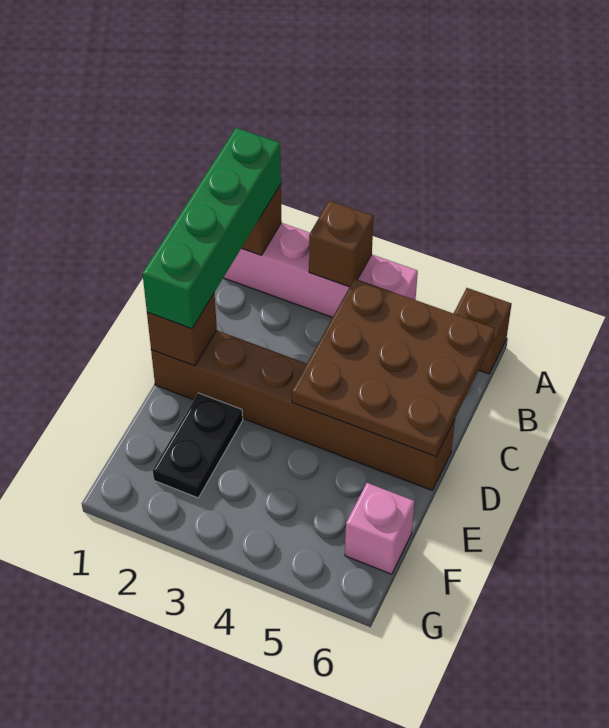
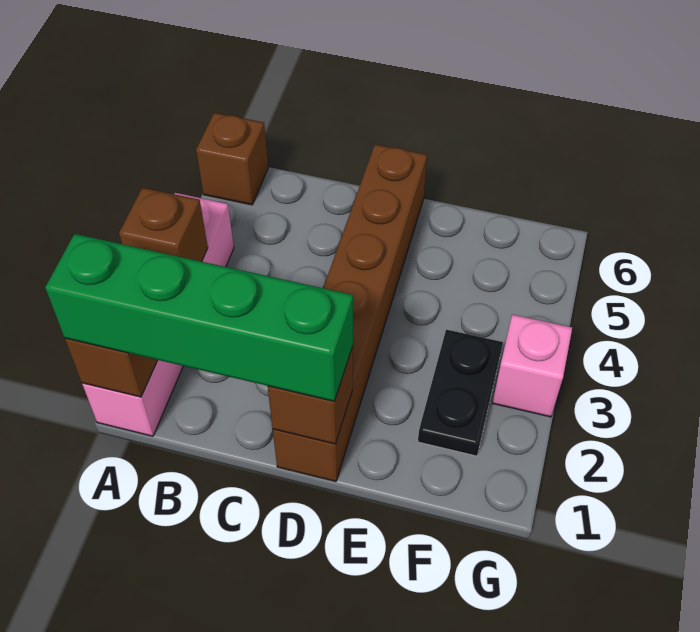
brown plate B4:D6 level 2 -> none
black plate E2:F2 level 1 -> black plate F2:F3 level 1
pink brick F6 level 1 -> pink brick G3 level 1

